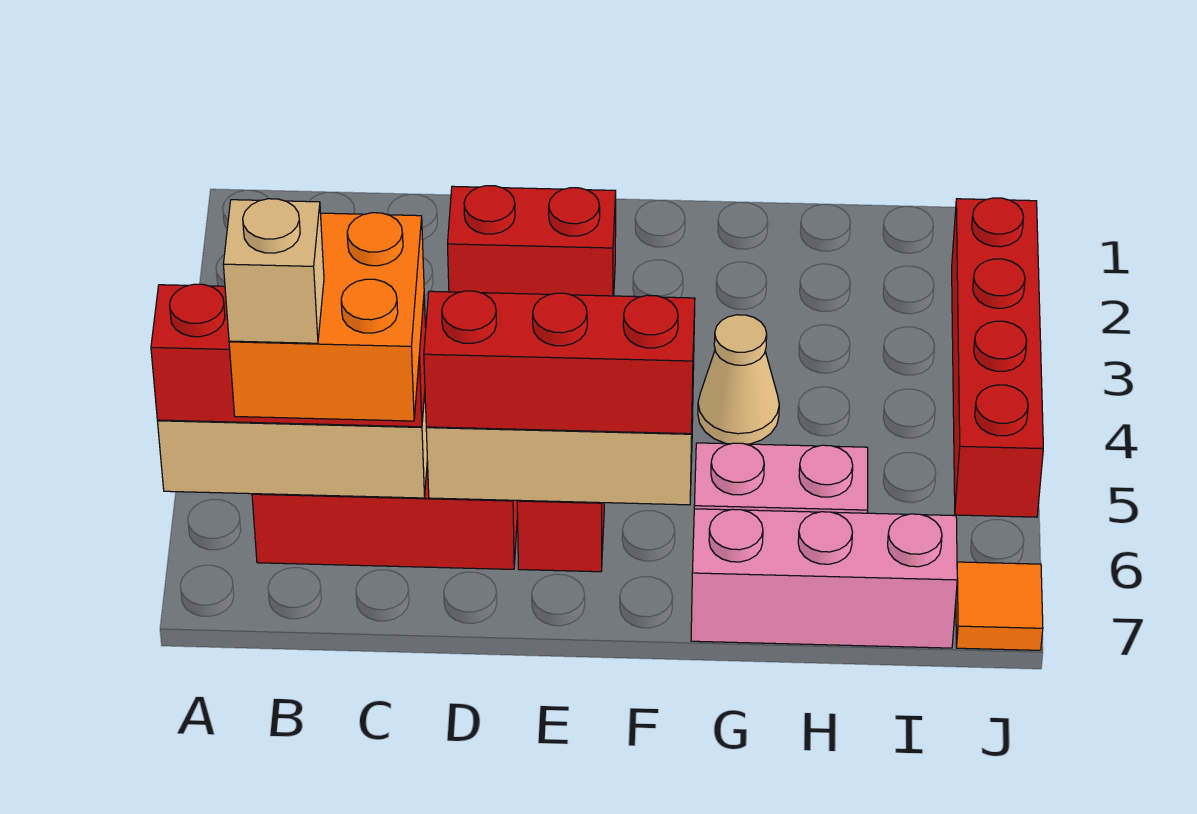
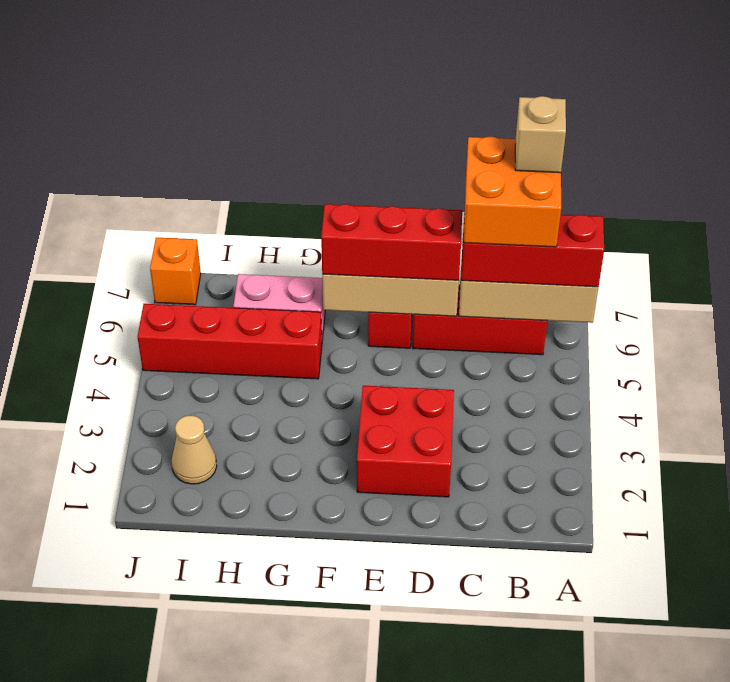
red brick D2:E2 level 1 -> red brick D2:E3 level 1
tan cone G4 level 1 -> tan cone I2 level 1
pink brick G7:I7 level 1 -> none
red brick J2:J5 level 1 -> red brick G5:J5 level 1
orange tile J7 level 1 -> orange brick J7 level 1

